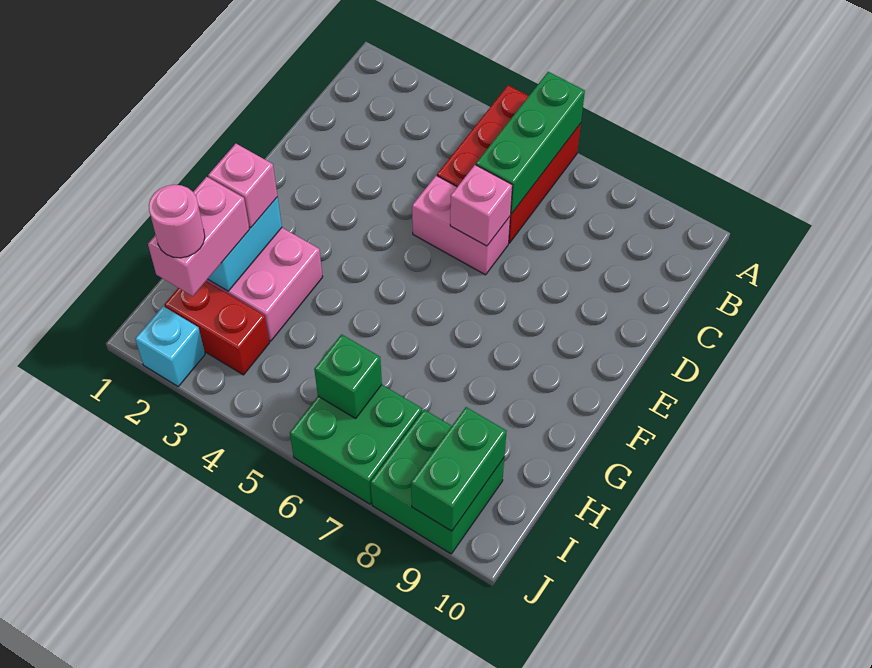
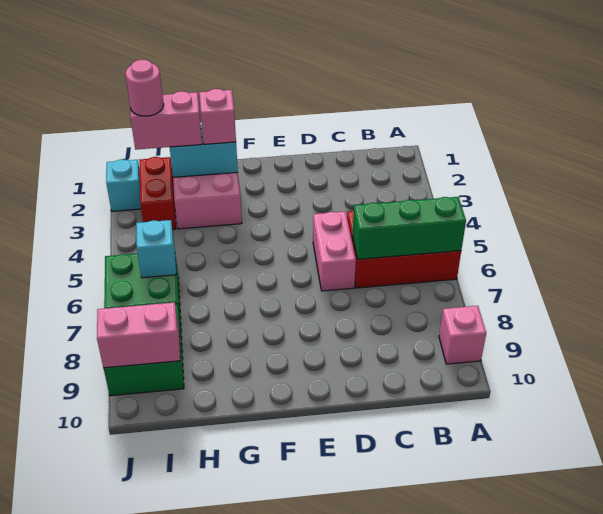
pink brick D6 level 2 -> pink brick A9 level 1
green brick I6 level 2 -> cyan brick I6 level 2
green brick I9:J9 level 2 -> pink brick I9:J9 level 2

